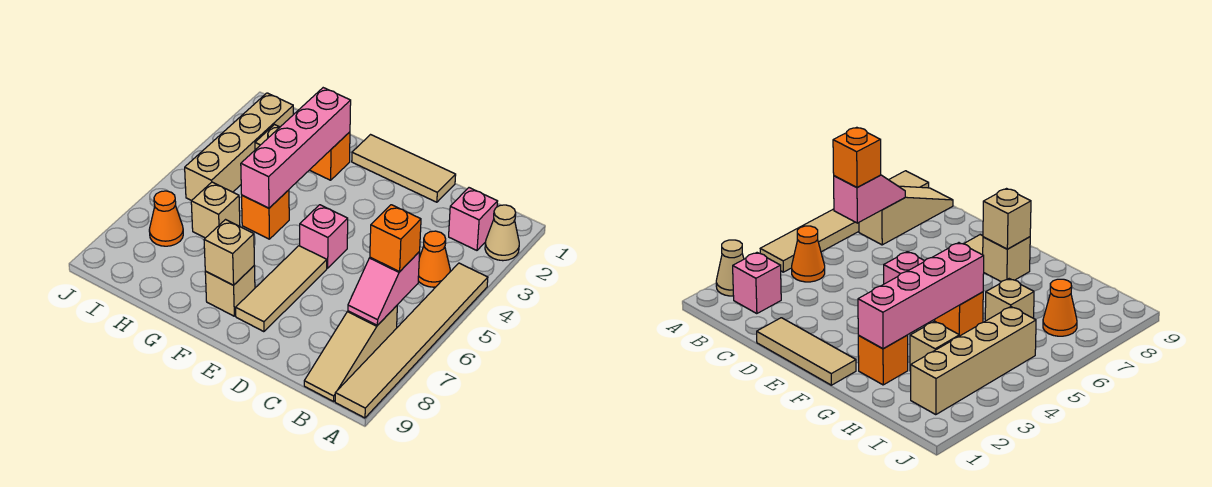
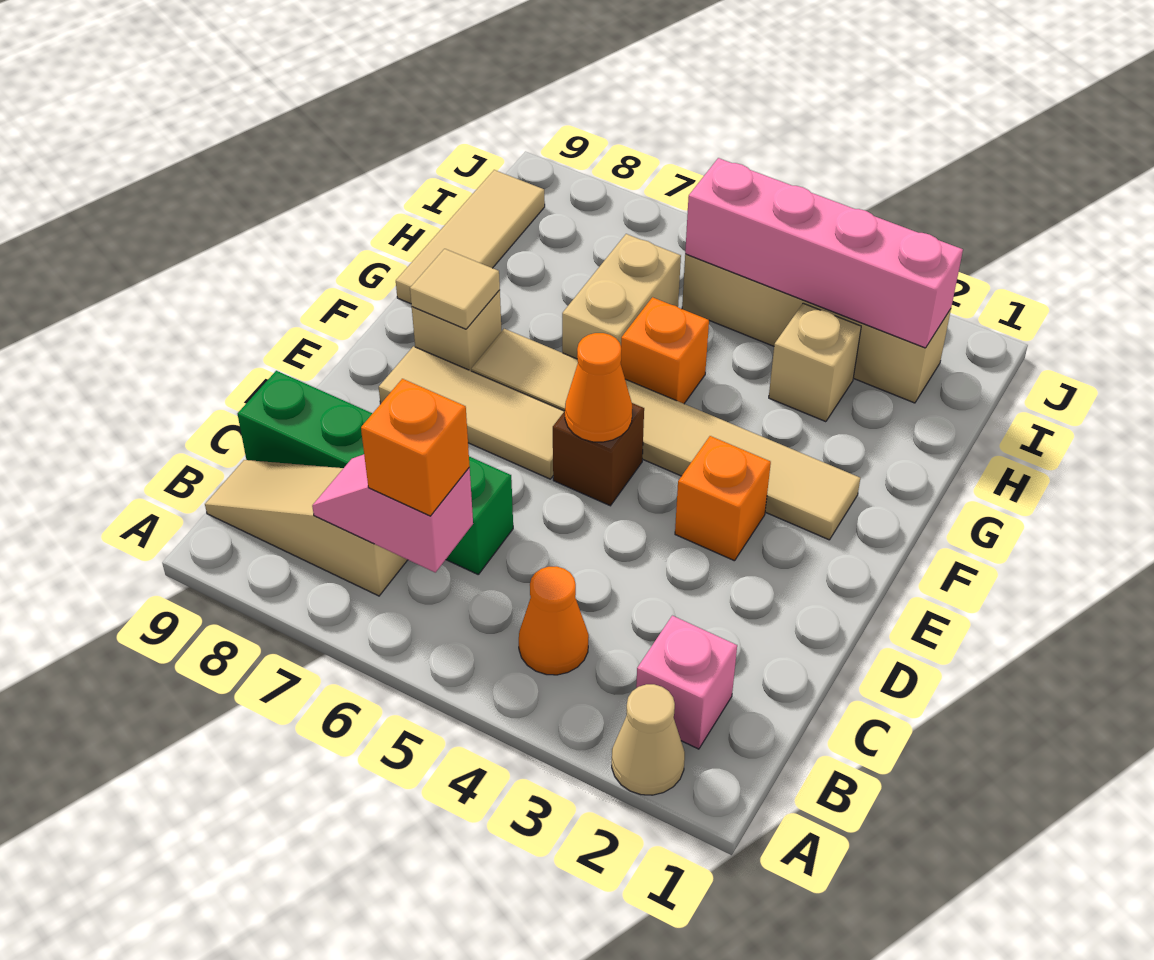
tan tile A4:A9 level 1 -> tan tile F2:F7 level 1
none -> green brick C6:C9 level 1
tan tile D1:F1 level 1 -> tan tile G9:I9 level 1
pink brick E5 level 1 -> brown brick E5 level 1
tan brick F8 level 2 -> tan tile F8 level 2
orange brick G2 level 1 -> orange brick E3 level 1
pink brick G2:G5 level 2 -> pink brick I2:I5 level 2
tan brick H6 level 1 -> tan brick G6:H6 level 1
orange cone I7 level 1 -> orange cone E5 level 2

